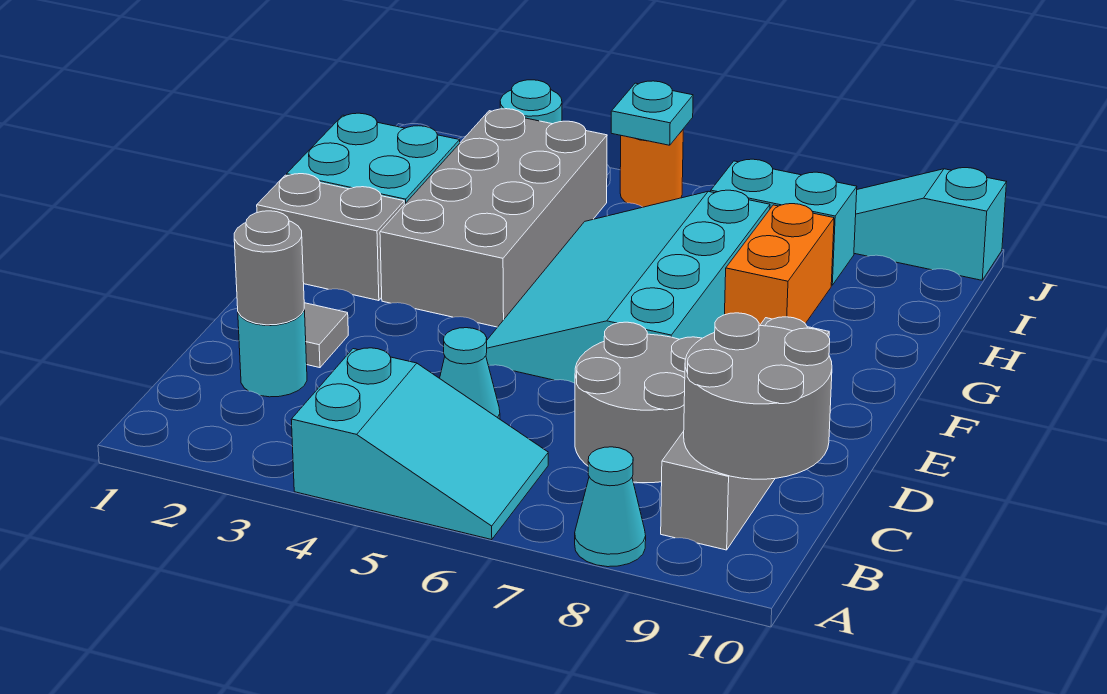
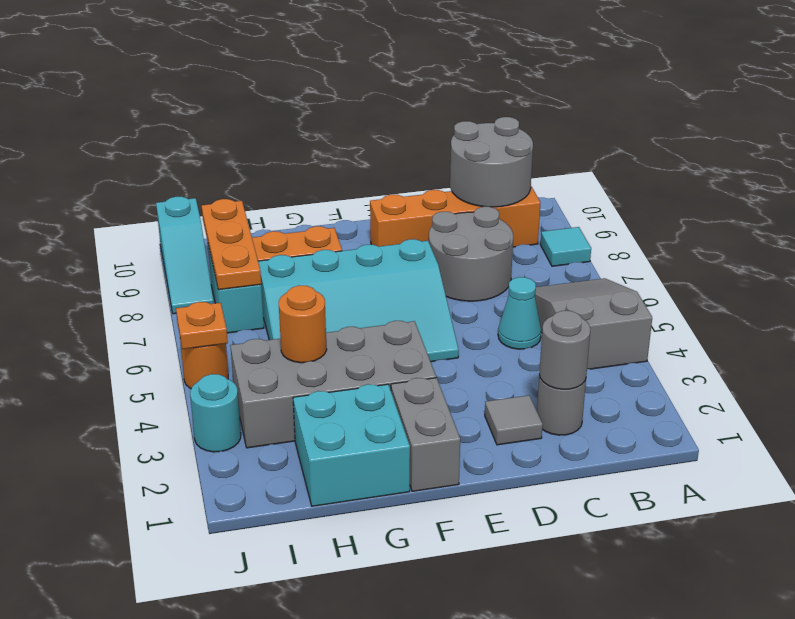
cyan slope A4:B6 level 1 top 4 -> grey slope A4:B6 level 1 top 4
cyan cone A8 level 1 -> cyan tile A8 level 1
grey brick B9:E9 level 1 -> orange brick B9:E9 level 1
cyan round brick C2 level 1 -> grey round brick C2 level 1
none -> orange round brick H4 level 2
none -> orange plate I7:I9 level 2
cyan plate J5 level 2 -> orange plate J5 level 2

